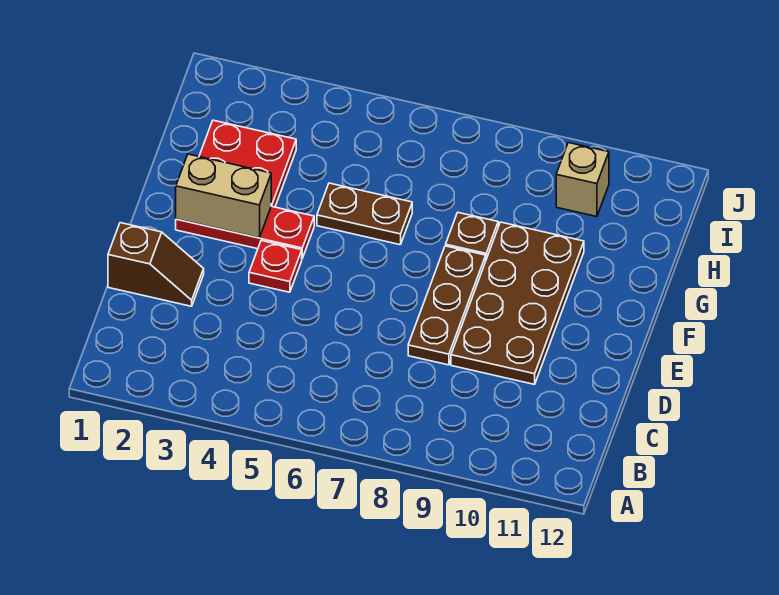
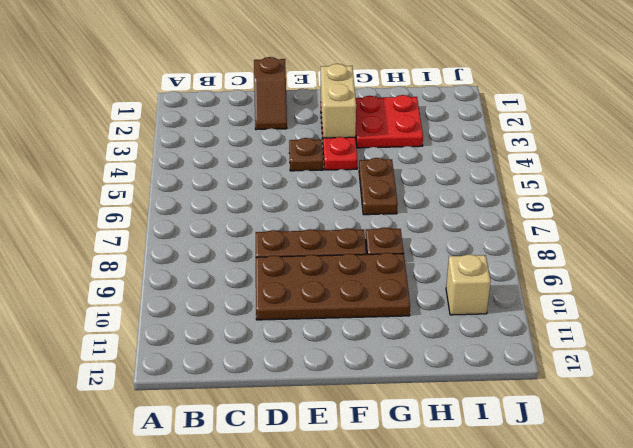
red plate E4 level 1 -> brown plate E4 level 1

